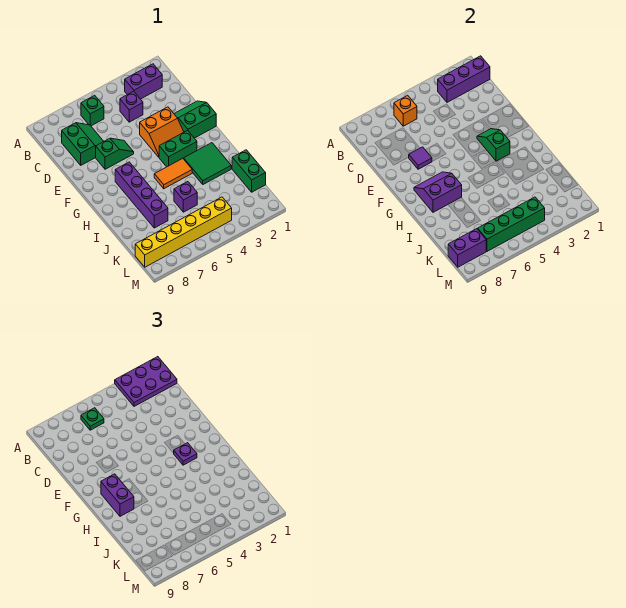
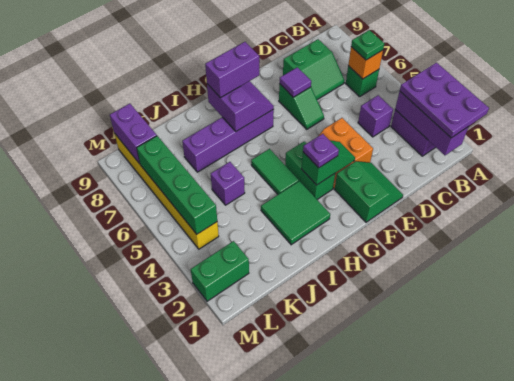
orange tile H4:H5 level 1 -> green tile H4:H5 level 1
green brick J1:K1 level 1 -> green brick L2:M2 level 1

